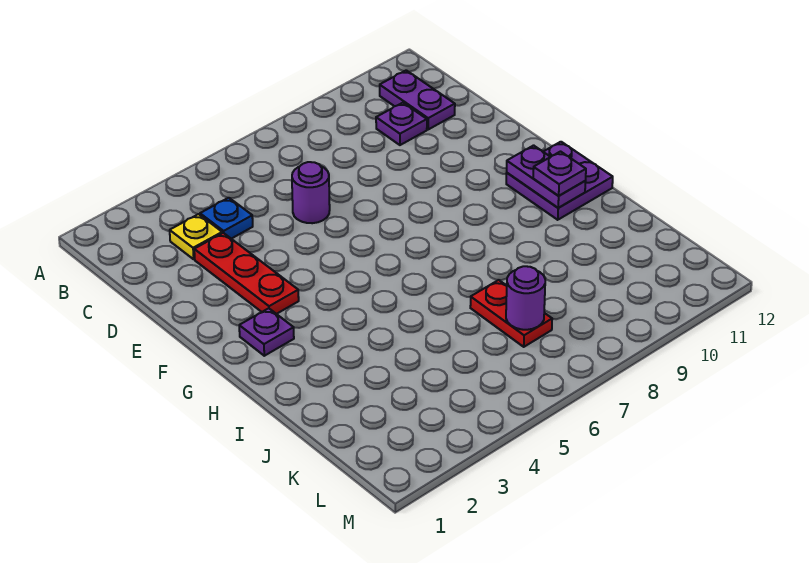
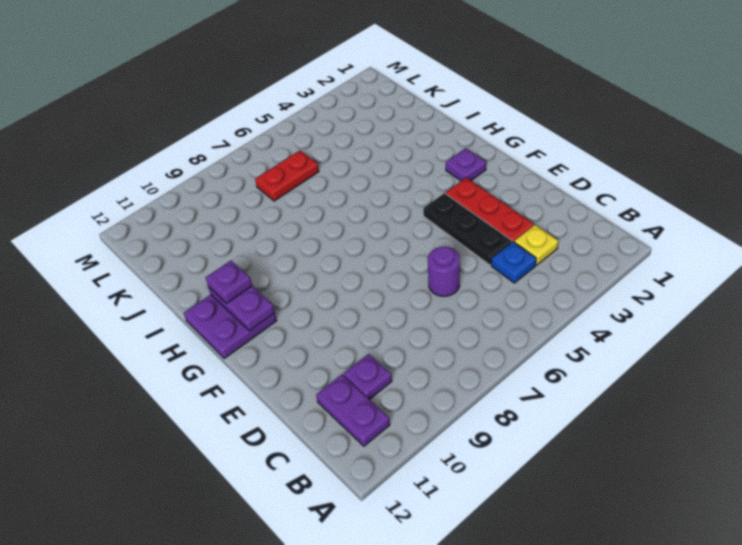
none -> black plate D4:F4 level 1
red plate J7:K7 level 1 -> red plate K6:K7 level 1
purple round brick K7 level 2 -> none

